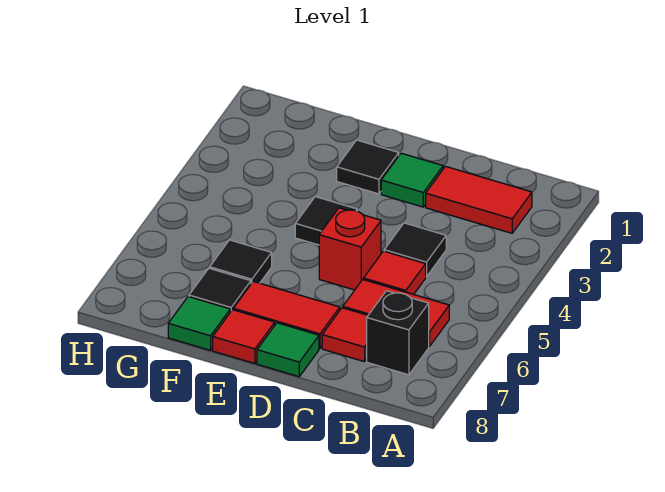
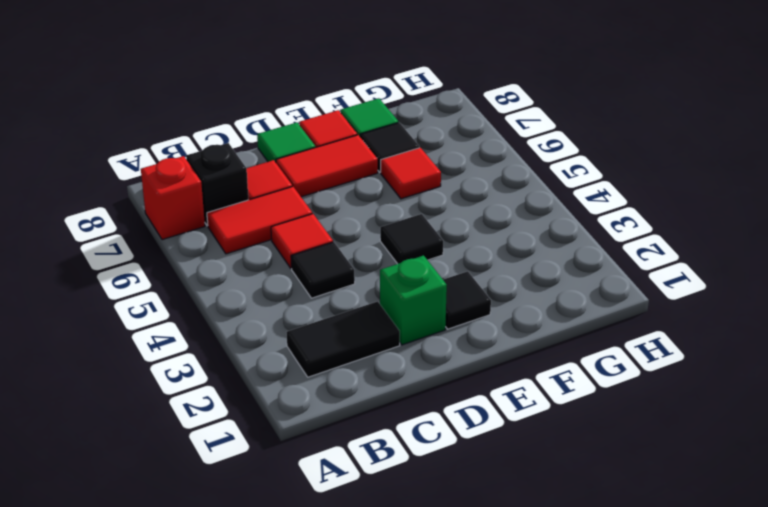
red tile B2:C2 level 1 -> black tile B2:C2 level 1
green tile D2 level 1 -> green brick D2 level 1
red brick D5 level 1 -> red brick A7 level 1
black tile F6 level 1 -> red tile F6 level 1

